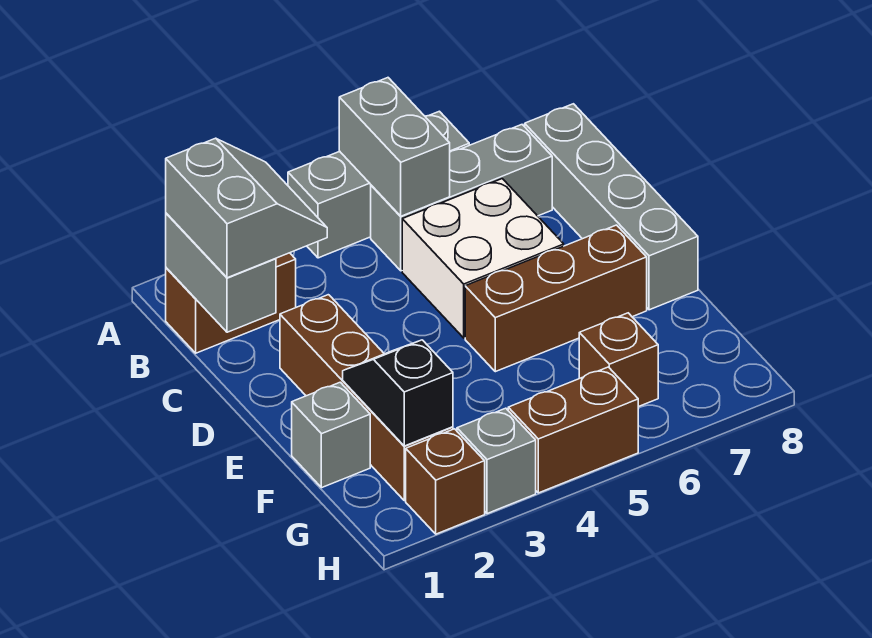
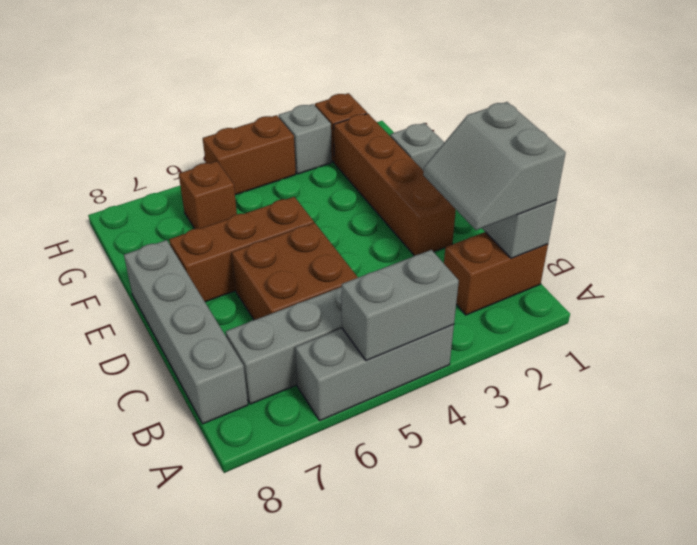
grey brick A5:B5 level 2 -> grey brick A4:A5 level 2
white brick C5:D6 level 1 -> brown brick C5:D6 level 1
black slope F2:G2 level 2 top G -> none

